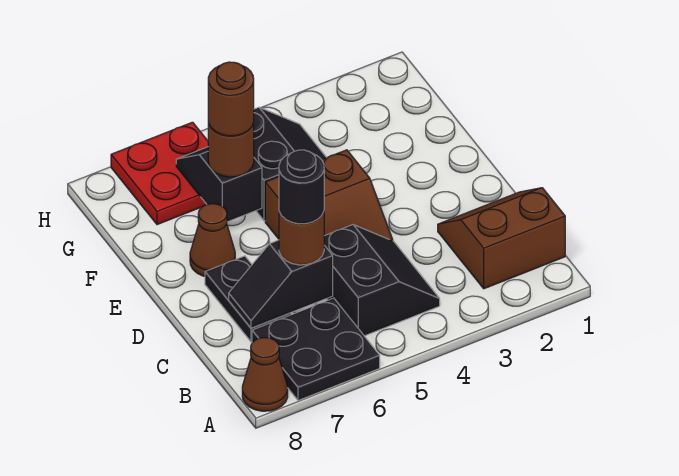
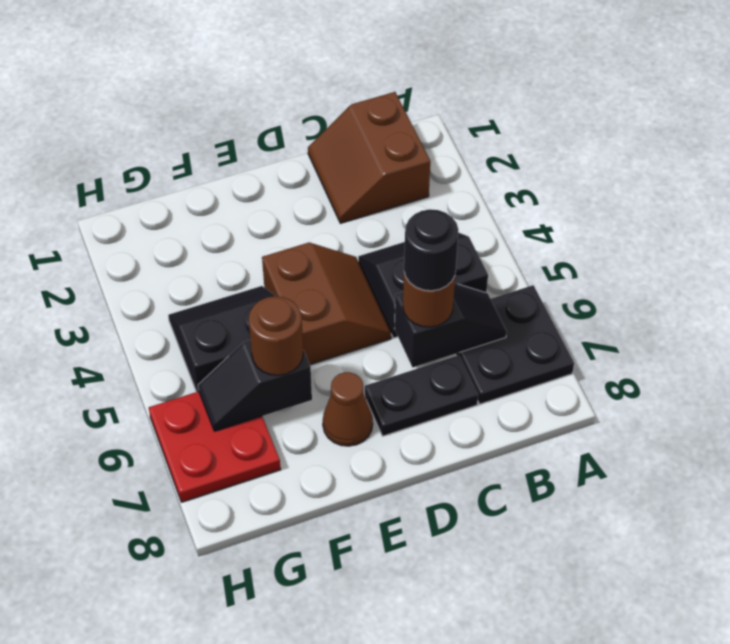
brown cone A8 level 1 -> none
black slope C6:C7 level 2 top 6 -> black slope B6:C6 level 2 top C
brown round brick F6 level 4 -> none

